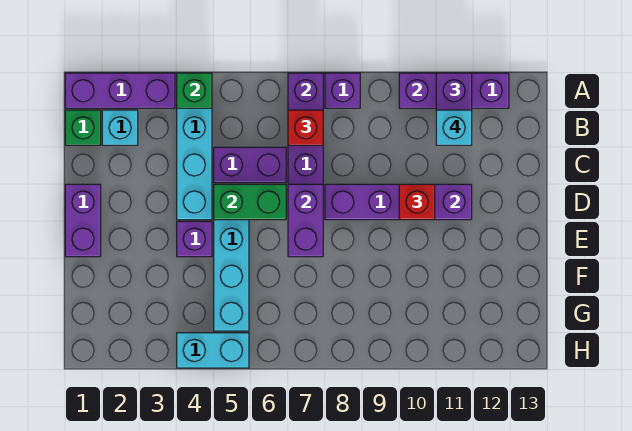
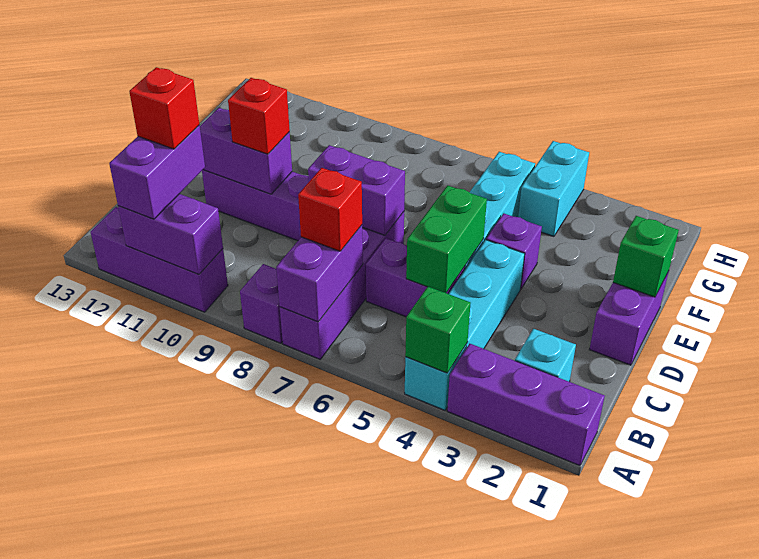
green brick B1 level 1 -> green brick E1 level 2
cyan brick B11 level 4 -> red brick B11 level 4
green brick D5:D6 level 2 -> green brick C5:D5 level 2
purple brick D7:E7 level 2 -> purple brick D7:D8 level 2
cyan brick H4:H5 level 1 -> cyan brick G4:H4 level 1

